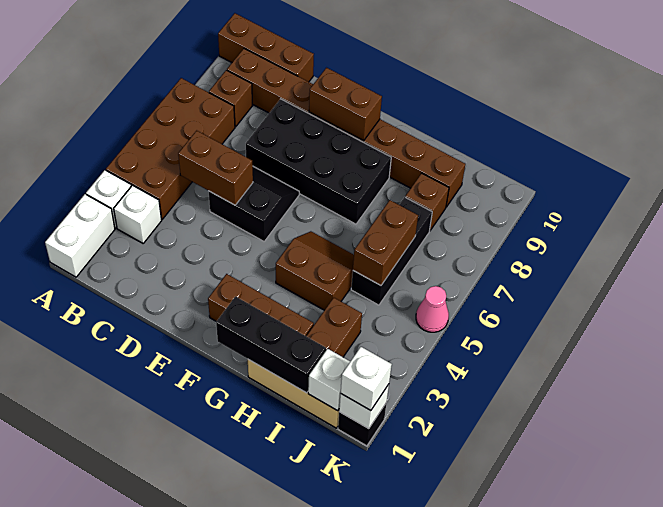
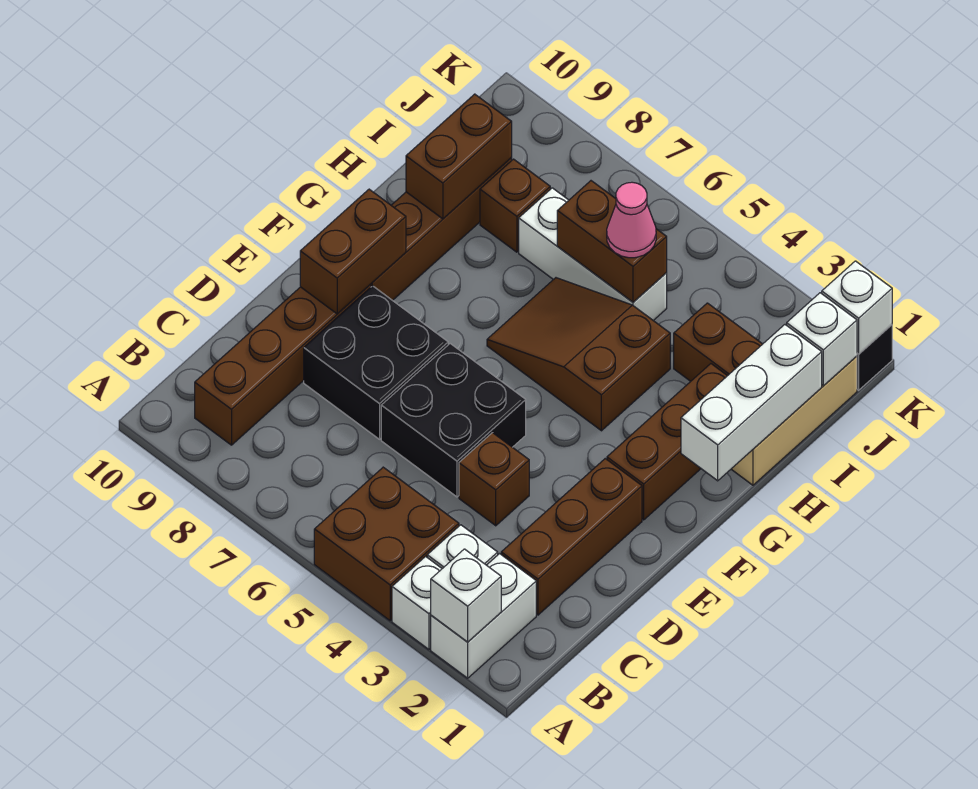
white brick A1:A2 level 1 -> white brick A2:B2 level 1
brown brick A4:B7 level 1 -> brown brick A4:B5 level 1
brown brick A10:C10 level 1 -> brown brick C2:E2 level 1
brown brick B8 level 1 -> brown brick D4 level 1
brown brick C5:D5 level 2 -> brown brick H9:I9 level 2
black slope D5:E6 level 1 top 5 -> black brick D5:E6 level 1
black brick D7:G8 level 1 -> black brick D7:E8 level 1
black brick G1:I1 level 2 -> white brick G1:I1 level 2
brown slope G4:H5 level 1 top 4 -> brown slope G4:H6 level 1 top 4
black brick I5:I7 level 1 -> white brick I5:I7 level 1
white brick K1 level 3 -> white brick A2 level 2
pink cone K5 level 1 -> pink cone I5 level 3

